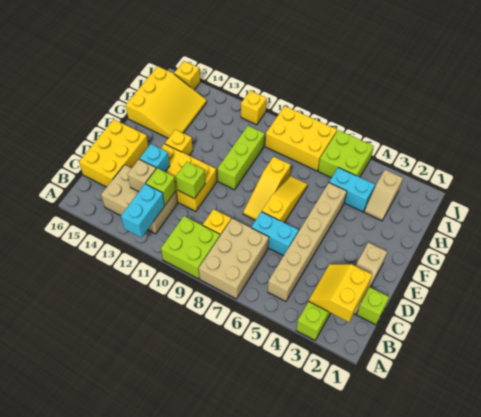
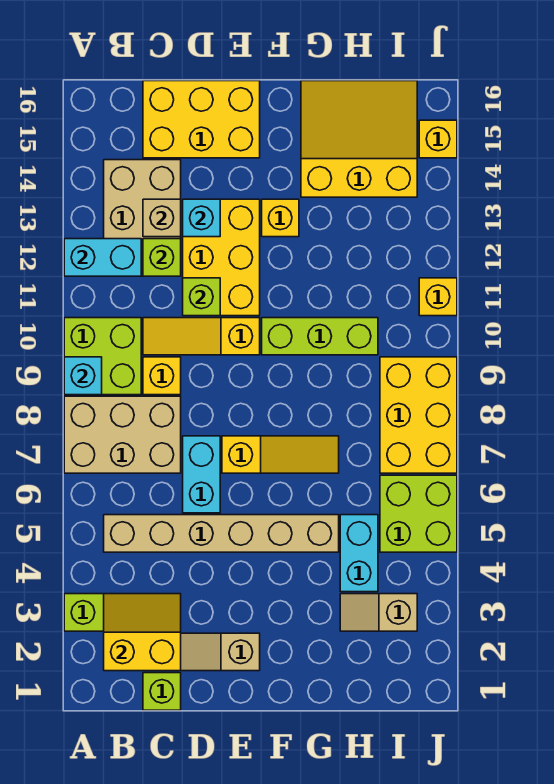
none -> cyan brick A9 level 2
yellow slope E8:G8 level 1 top G -> yellow slope C10:E10 level 1 top E
yellow slope G14:I16 level 1 top 16 -> yellow slope G14:I16 level 1 top 14

